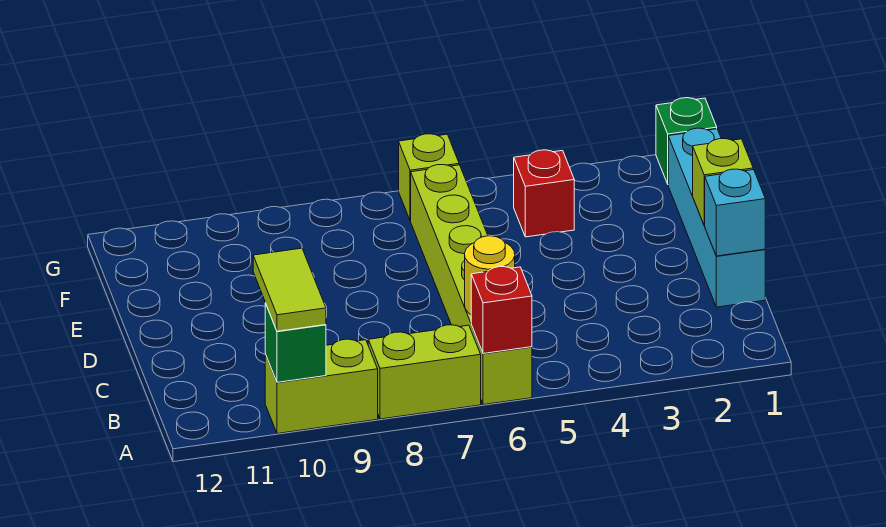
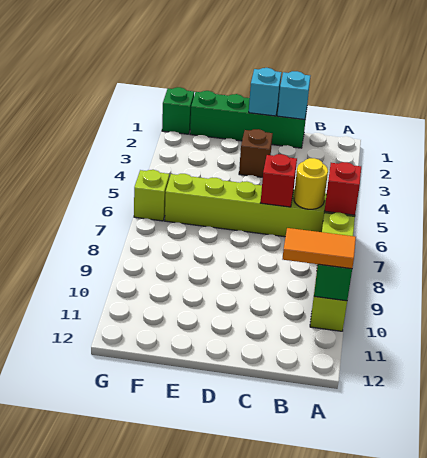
lime tile A10:B10 level 3 -> orange tile A10:B10 level 3
cyan brick C1:F1 level 1 -> green brick C1:F1 level 1
lime brick D1 level 2 -> cyan brick D1 level 2
none -> brown brick D3 level 1
red brick F4 level 1 -> red brick C6 level 2

